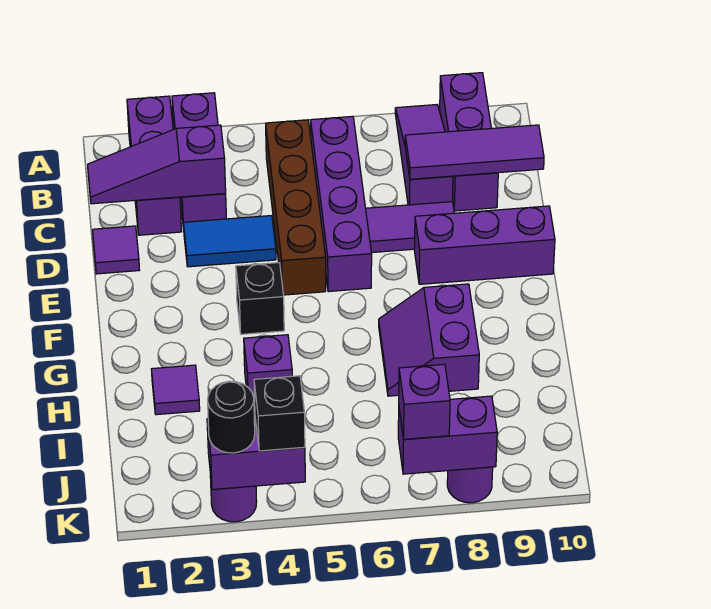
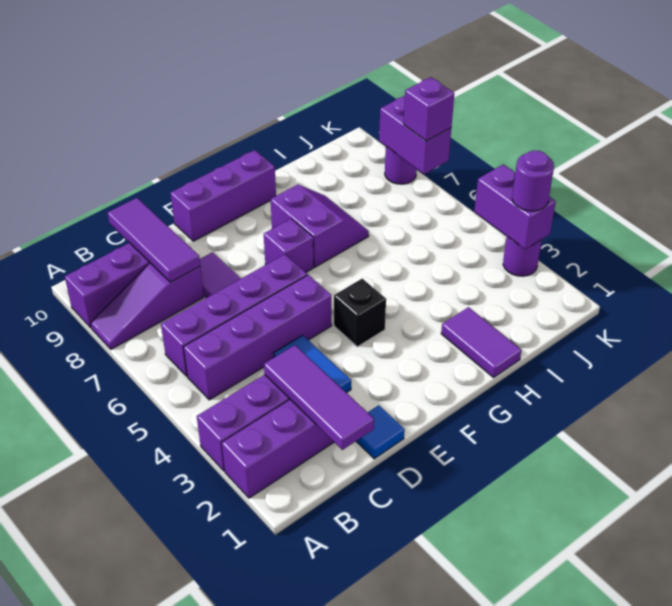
brown brick B5:E5 level 1 -> purple brick B5:E5 level 1
purple slope C1:C3 level 2 top 3 -> purple tile C1:C3 level 2
purple tile D1 level 1 -> blue tile D1 level 1
purple brick E8:E10 level 1 -> purple brick E10:G10 level 1
purple slope G7:H8 level 1 top 8 -> purple slope G7:H8 level 1 top G
purple tile H2 level 1 -> purple tile H1:H2 level 1
purple brick H4 level 1 -> purple brick F7 level 1
black round brick K3 level 3 -> purple round brick K3 level 3
black brick K4 level 3 -> none

